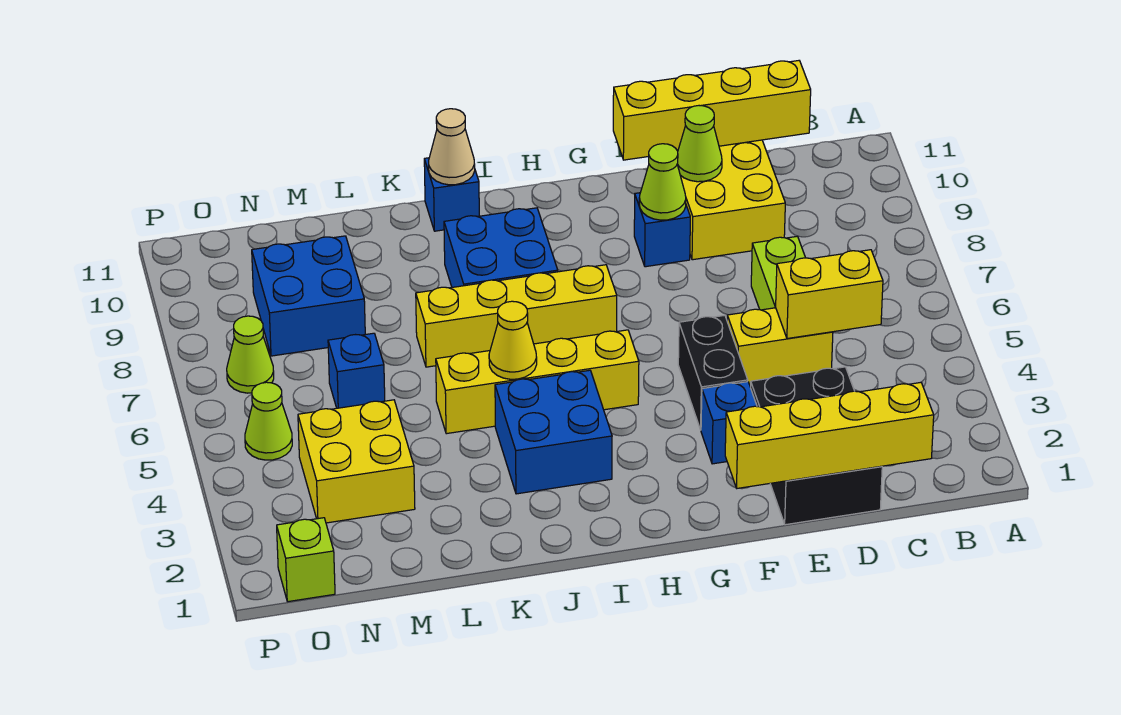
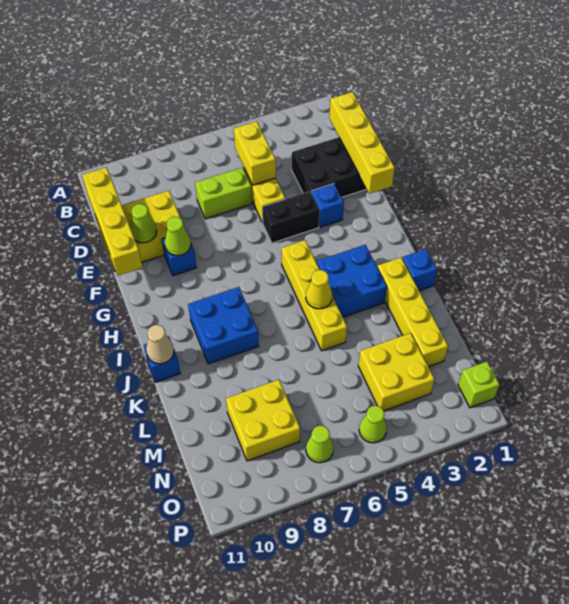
yellow brick H7:K7 level 1 -> yellow brick J2:M2 level 1
blue brick M6 level 1 -> blue brick J1 level 1
blue brick M8:N9 level 1 -> yellow brick M8:N9 level 1

